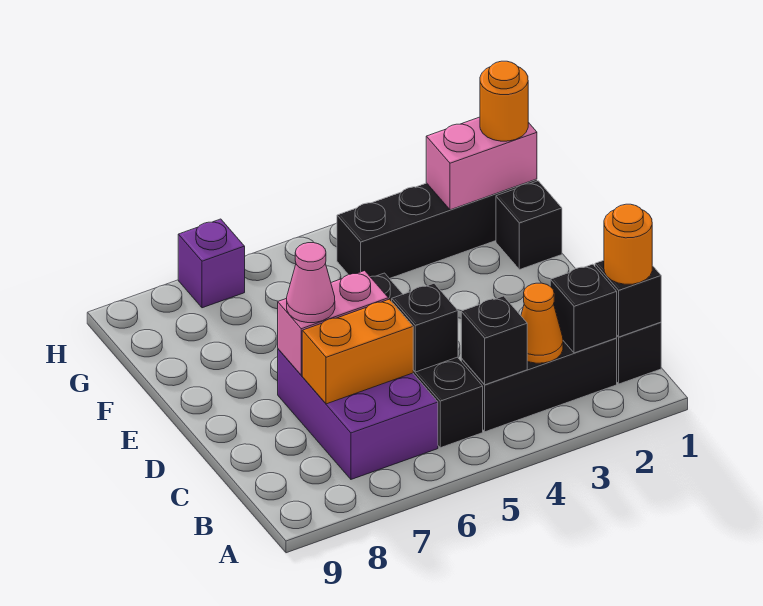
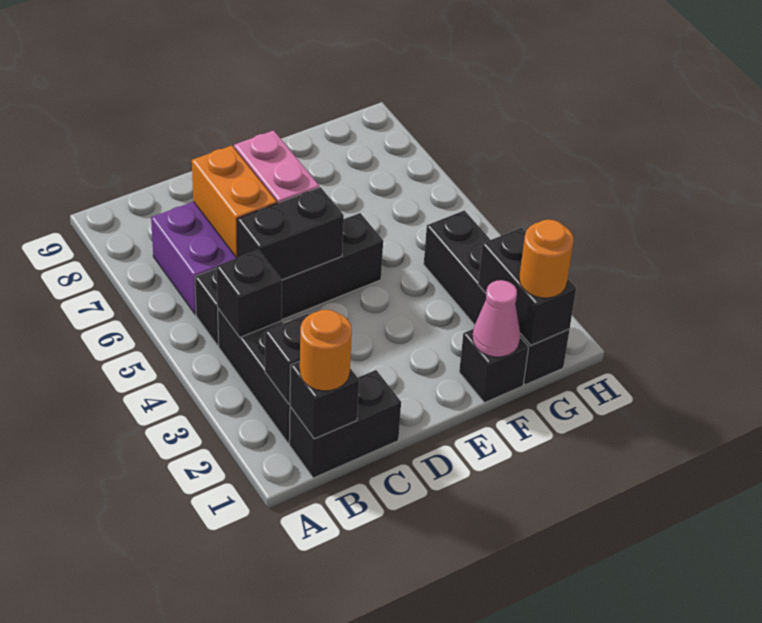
orange cone B3 level 2 -> none
black brick C5 level 2 -> black brick C5:D5 level 2
pink cone D7 level 3 -> pink cone F1 level 2
pink brick G1:G2 level 2 -> black brick G1:G2 level 2
purple brick H7 level 1 -> none

